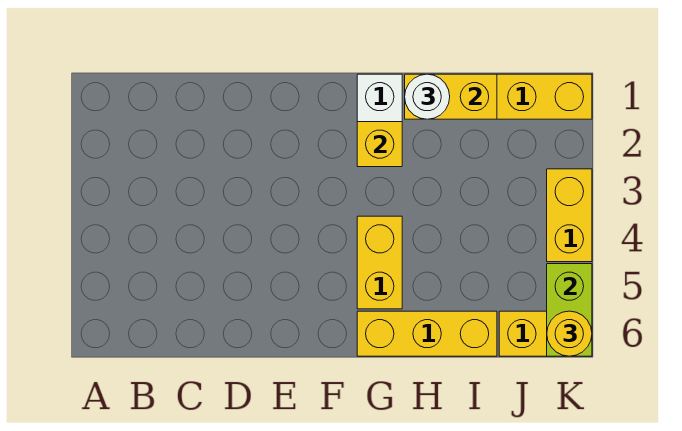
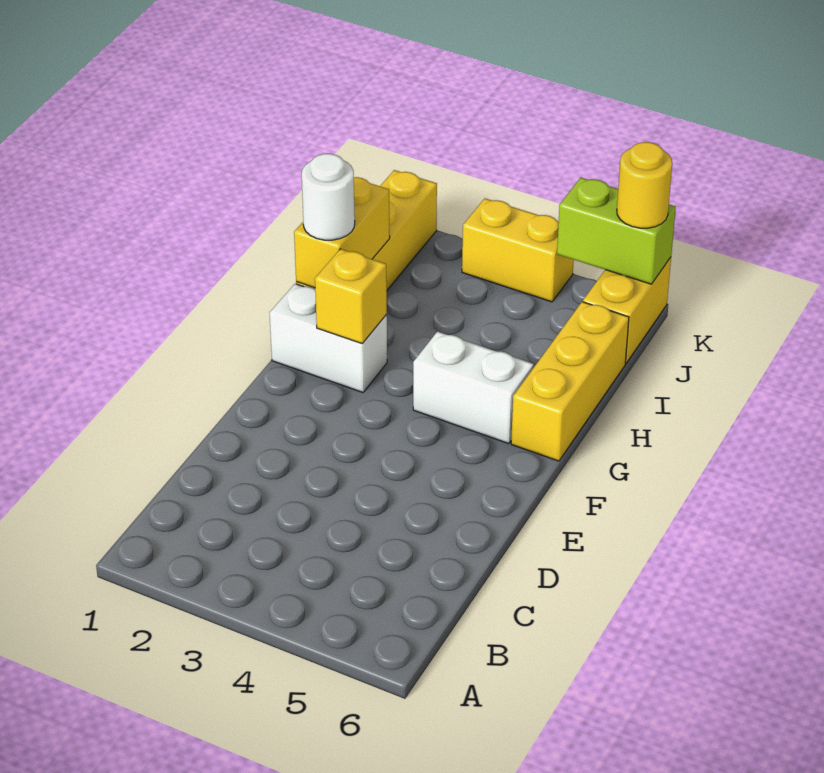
yellow brick G4:G5 level 1 -> white brick G4:G5 level 1

